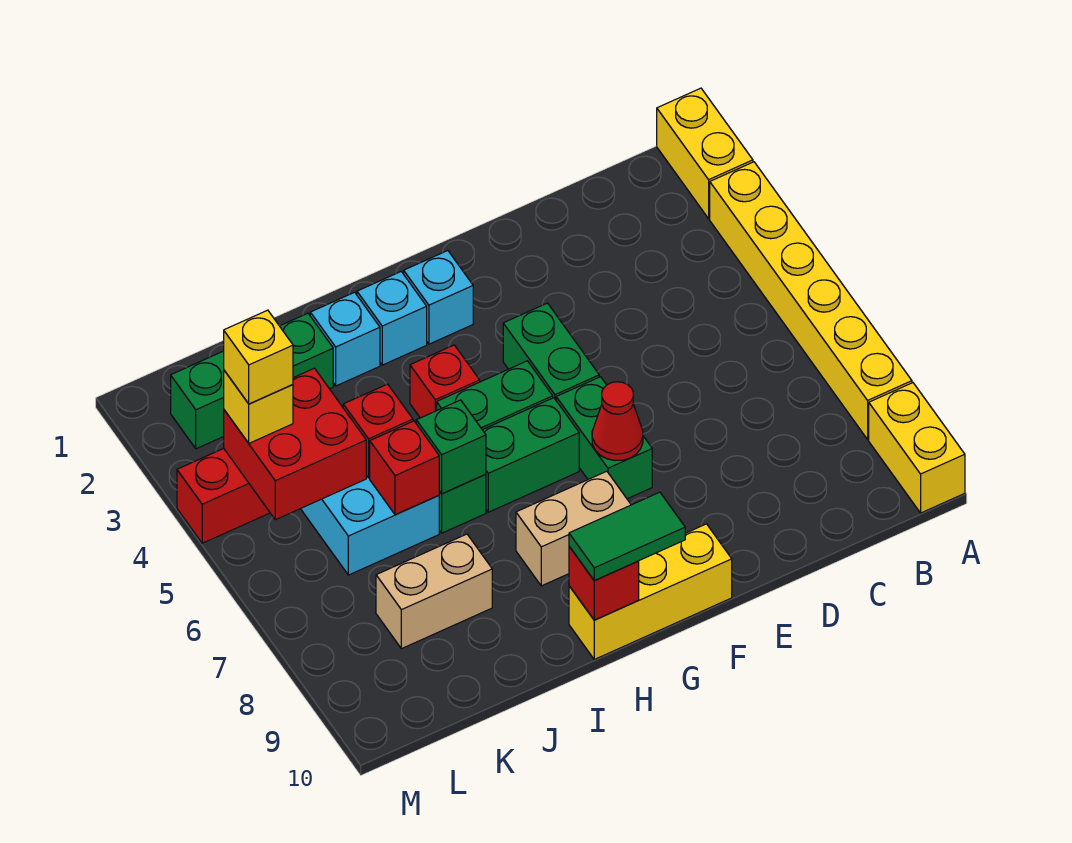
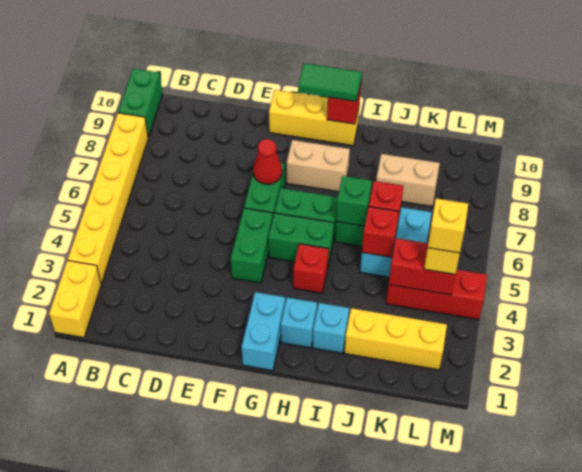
yellow brick A9:A10 level 1 -> green brick A9:A10 level 1
cyan brick G2 level 1 -> cyan brick G1:G2 level 1
green brick J2:L2 level 1 -> yellow brick J2:L2 level 1
red brick K4:L5 level 2 -> red brick K4:L4 level 2

